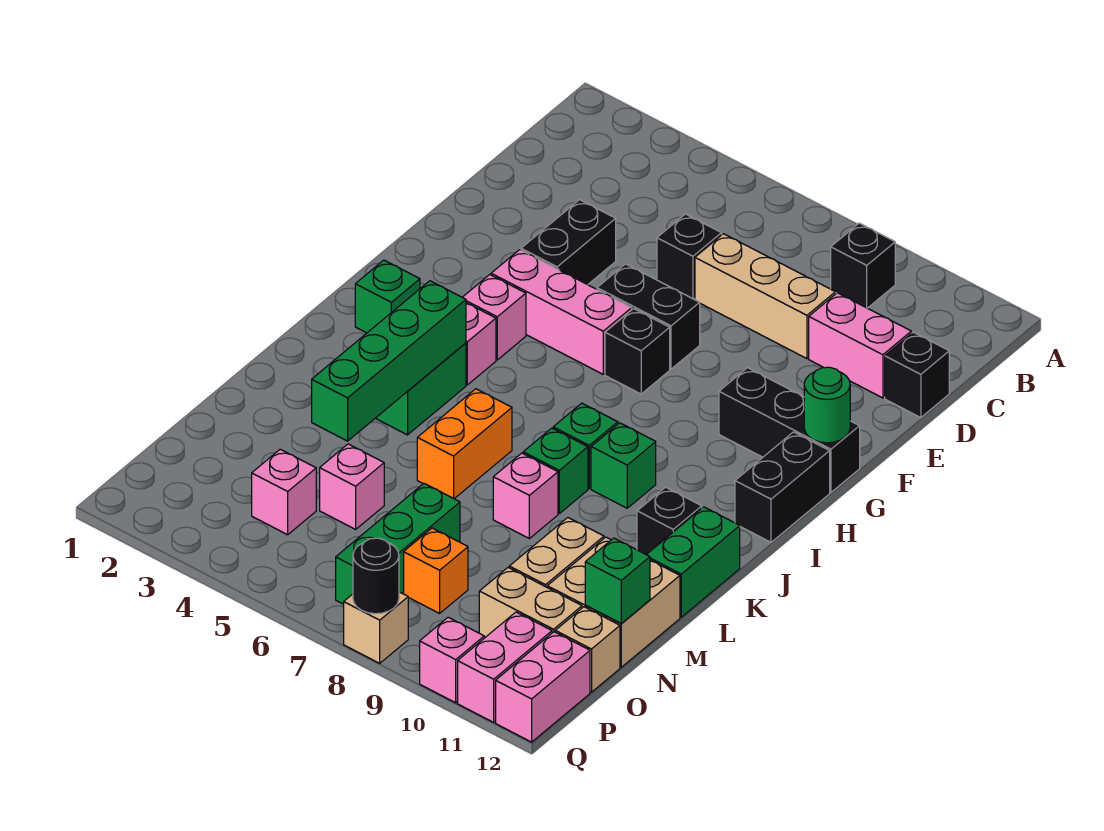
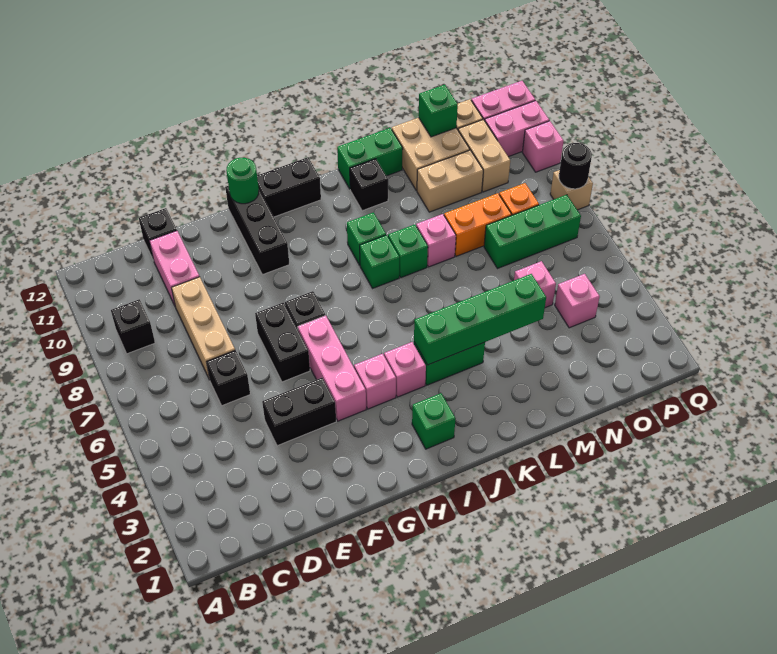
orange brick K6:L6 level 1 -> orange brick M8:N8 level 1

